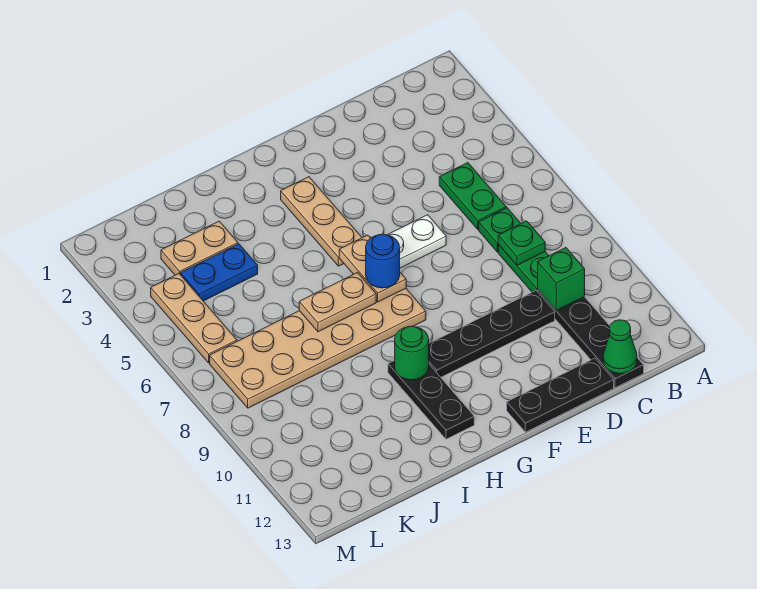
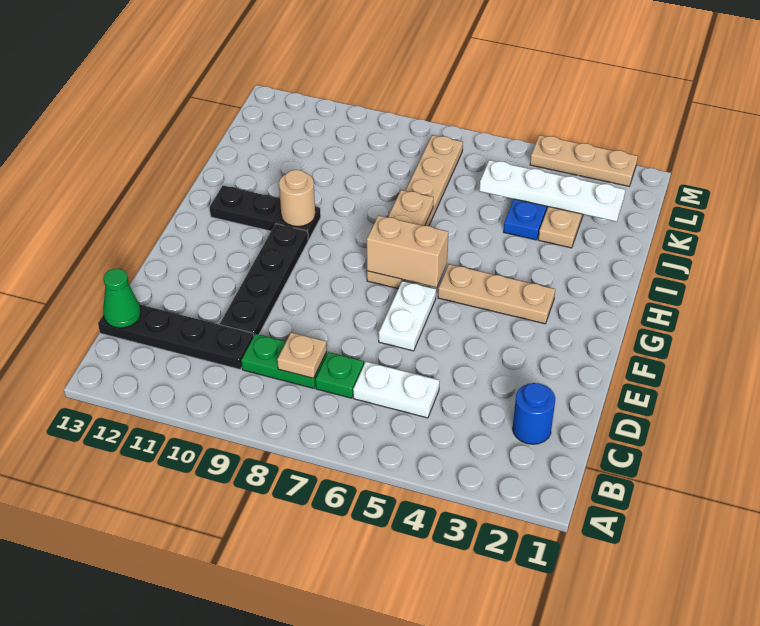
green plate C5:C6 level 1 -> white plate C5:C6 level 1
green plate C8 level 2 -> tan plate C8 level 2
green brick C10 level 2 -> none
black plate D13:F13 level 1 -> none
tan plate G6:G7 level 2 -> tan brick G6:G7 level 2
tan plate G7:L8 level 1 -> tan plate G7:L7 level 1
blue round brick G7 level 3 -> blue round brick C2 level 1
green round brick H10 level 2 -> tan round brick H10 level 2
none -> white plate K2:K5 level 2
tan plate L4:L6 level 1 -> tan plate M2:M4 level 1

